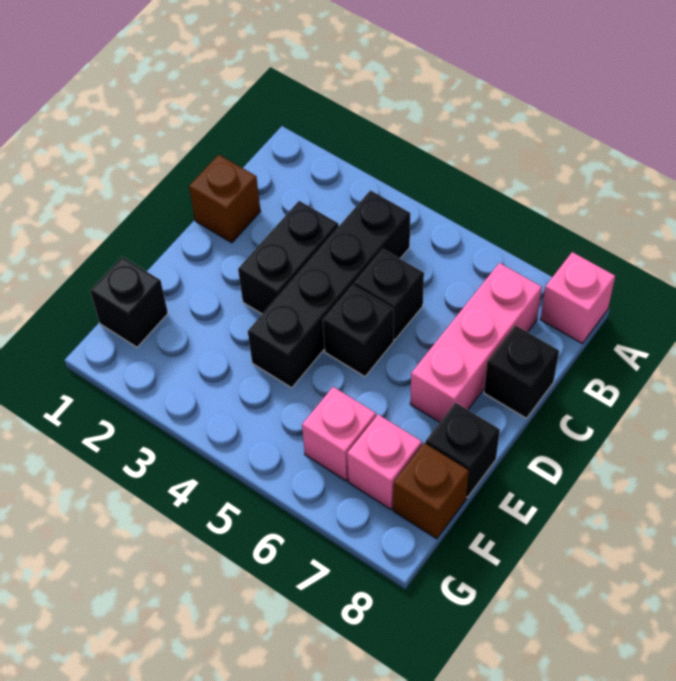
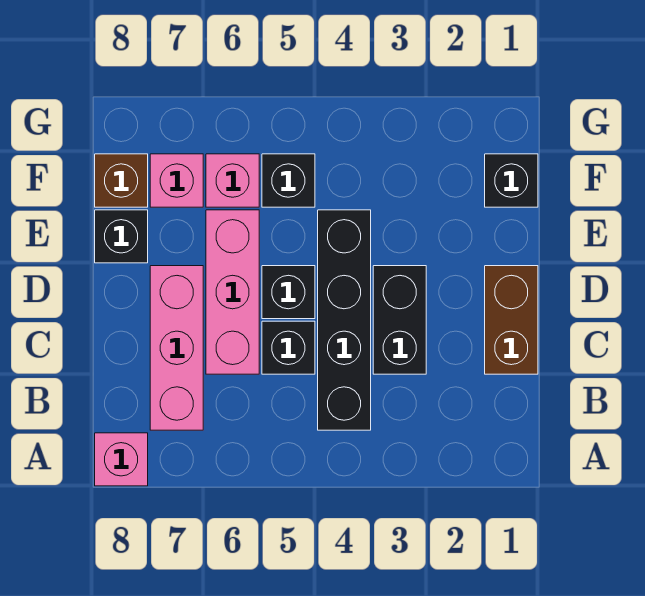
brown brick C1 level 1 -> brown brick C1:D1 level 1
none -> pink brick C6:E6 level 1
black brick C8 level 1 -> black brick F5 level 1

